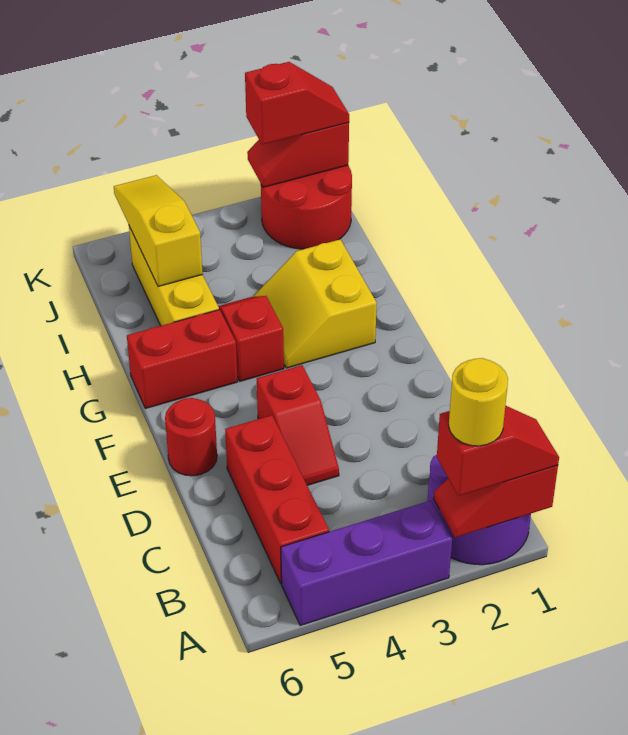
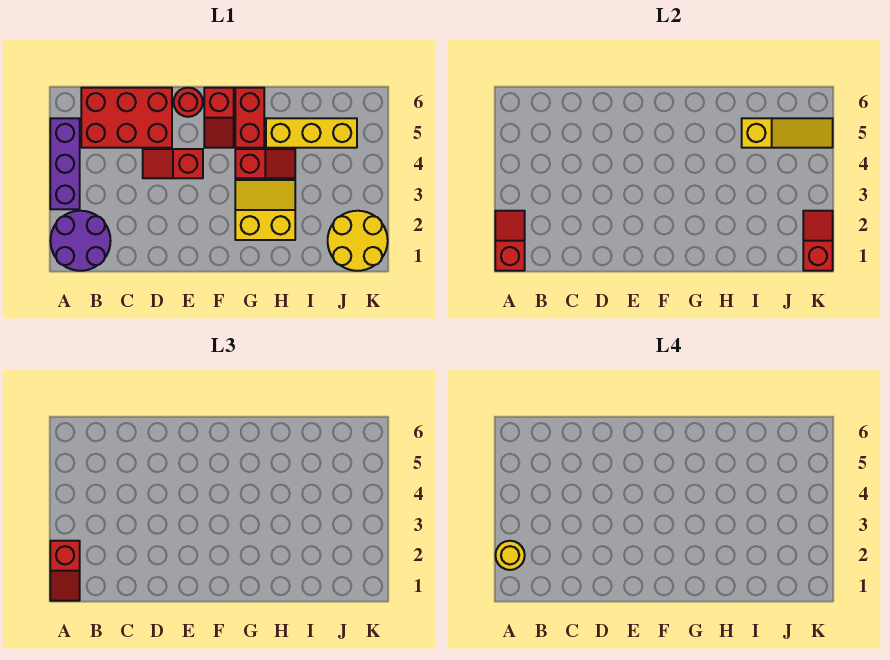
red brick B5:D5 level 1 -> red brick B5:D6 level 1
red round brick J1:K2 level 1 -> yellow round brick J1:K2 level 1
red slope K1:K2 level 3 top 2 -> red slope F5:F6 level 1 top 6

